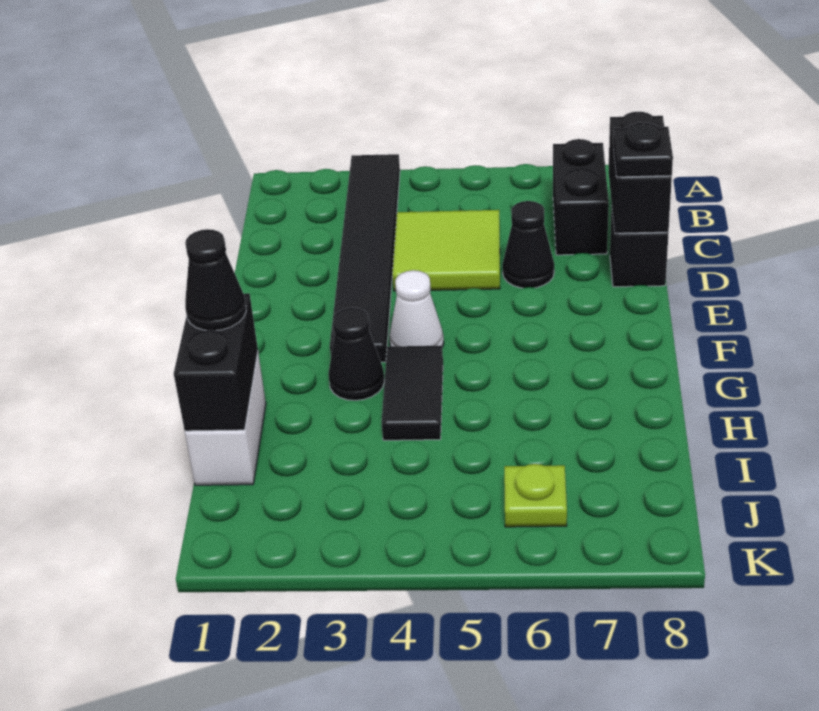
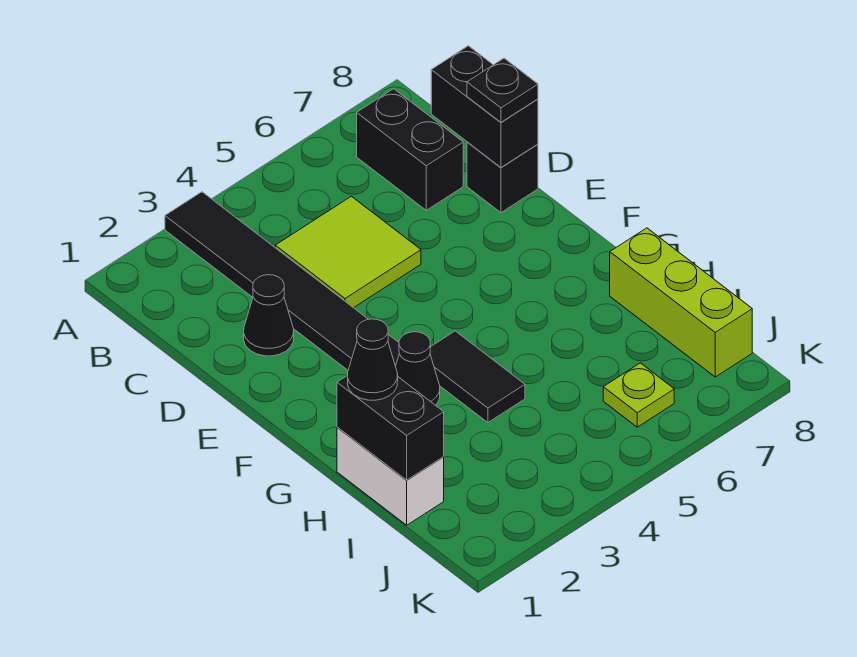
black cone D6 level 1 -> black cone D2 level 1
white cone F4 level 1 -> none
none -> lime brick H8:J8 level 1

